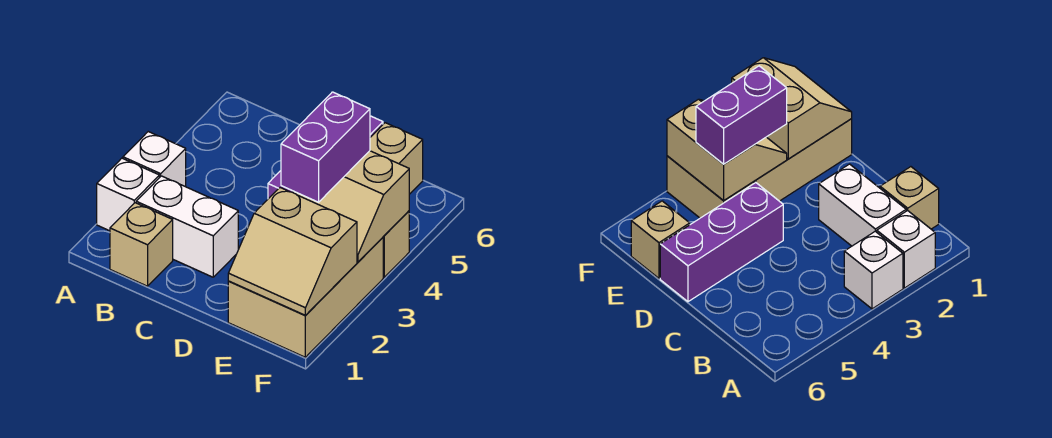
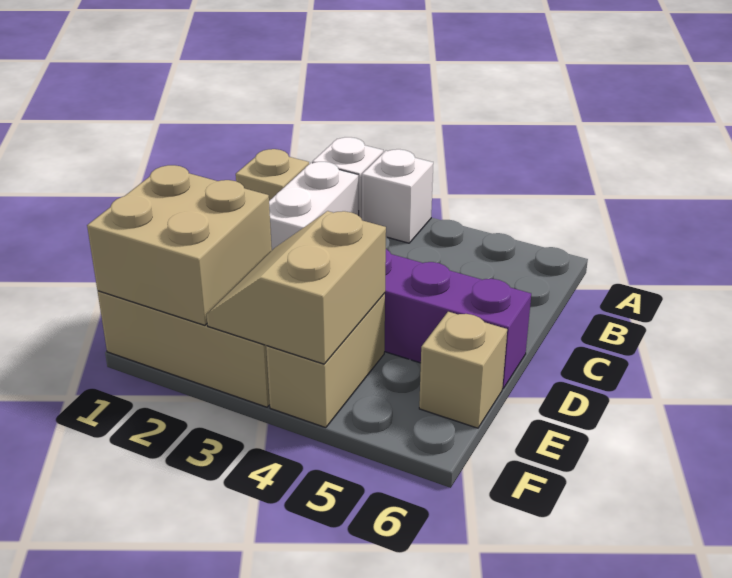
tan slope E1:F2 level 2 top 2 -> tan brick E1:F2 level 2
purple brick E3:E4 level 3 -> none

